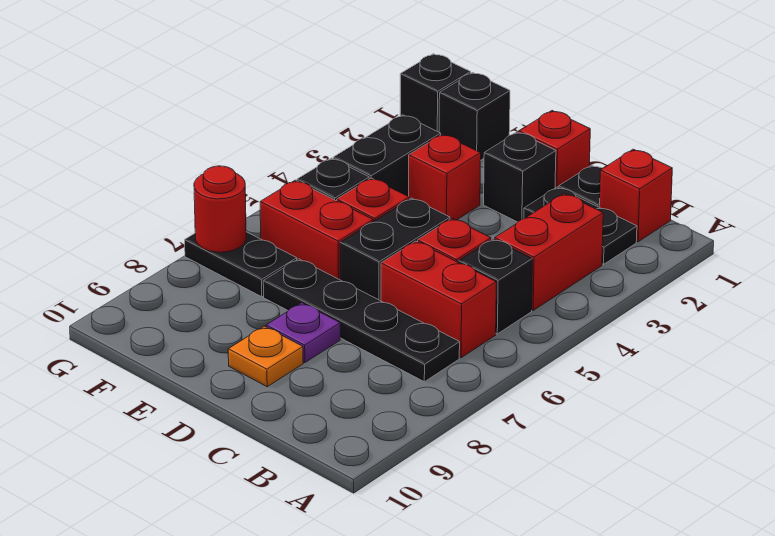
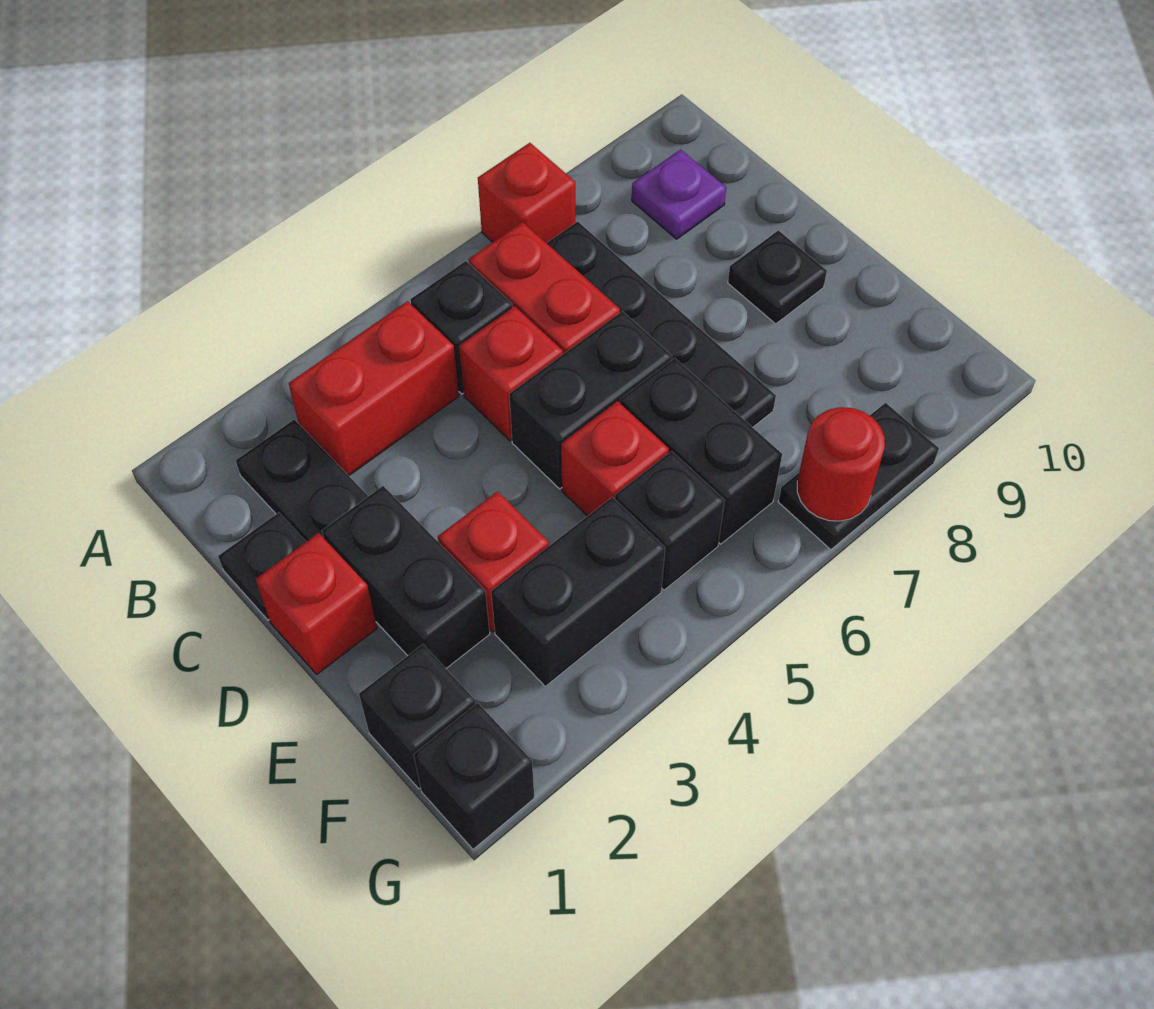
red brick B1 level 1 -> red brick A7 level 1
black brick D2 level 1 -> black brick D2:E2 level 1
purple plate D8 level 1 -> purple plate B9 level 1
orange plate D9 level 1 -> black plate D9 level 1
red brick E6:F6 level 1 -> black brick E6:F6 level 1
black plate F7:G7 level 1 -> black plate G7:G8 level 1

